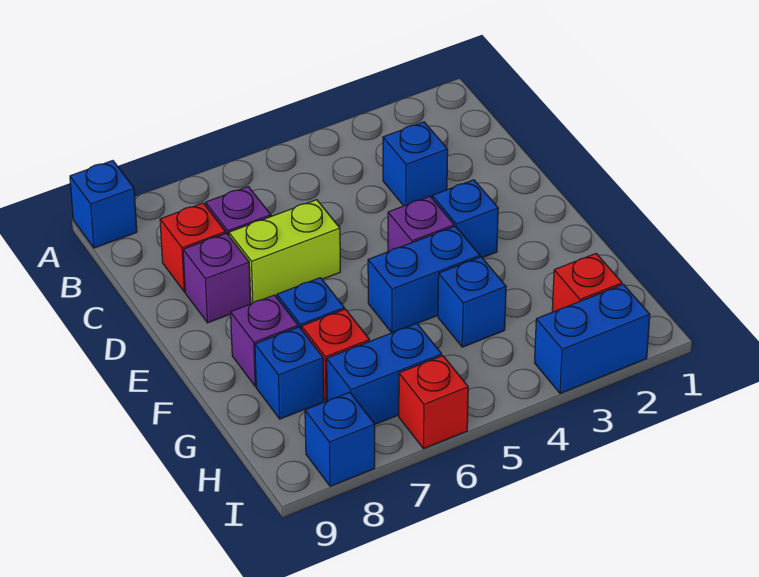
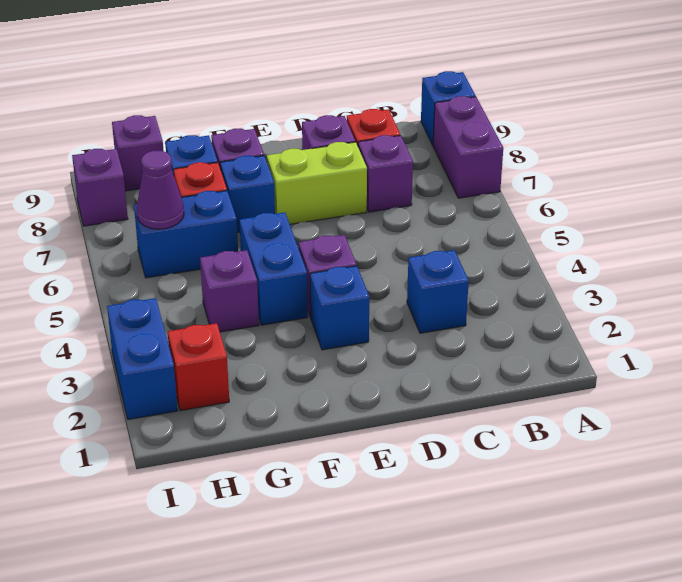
none -> purple brick A7:A8 level 1
lime brick D6:D7 level 1 -> lime brick D7:E7 level 1
blue brick G4 level 1 -> purple brick G4 level 1
blue brick H6:H7 level 1 -> blue brick G6:H6 level 1
none -> purple cone H6 level 2
none -> purple brick H9 level 1
red brick I6 level 1 -> none
blue brick I8 level 1 -> purple brick I8 level 1

